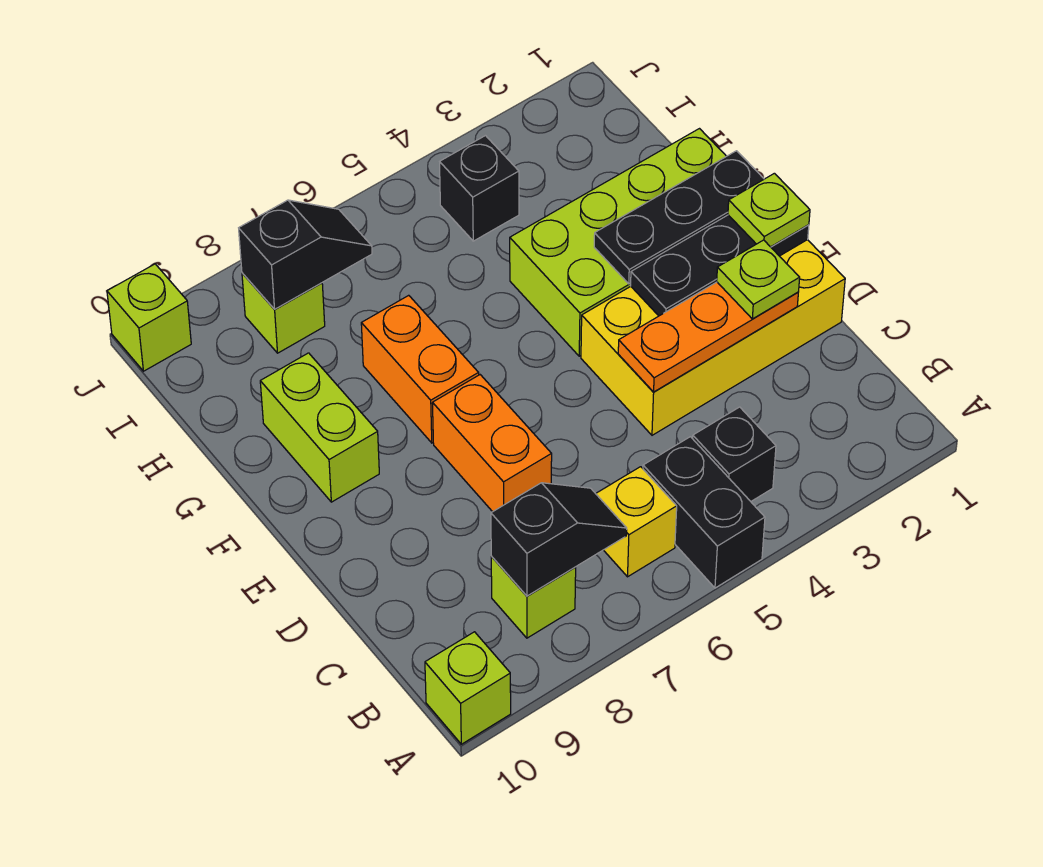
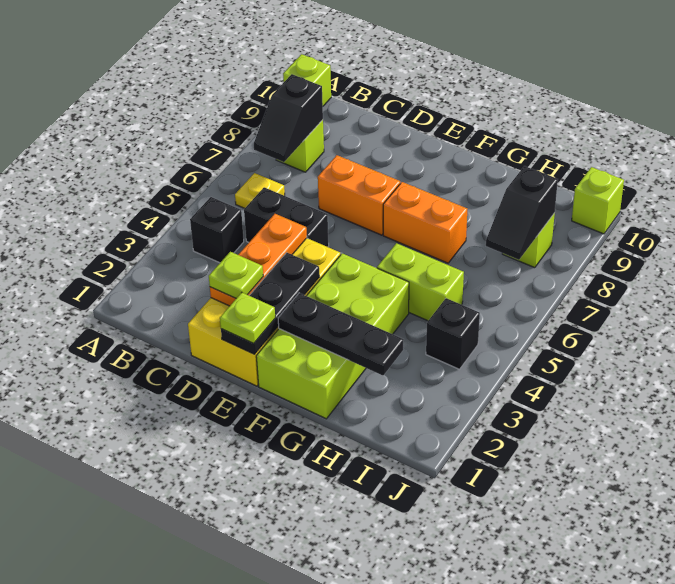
black brick A5:B5 level 1 -> black brick C5:D5 level 1
yellow brick B6 level 1 -> yellow plate B6 level 1
black plate F1:F3 level 2 -> black plate F2:H2 level 2
lime brick F9:G9 level 1 -> lime brick G5:H5 level 1

